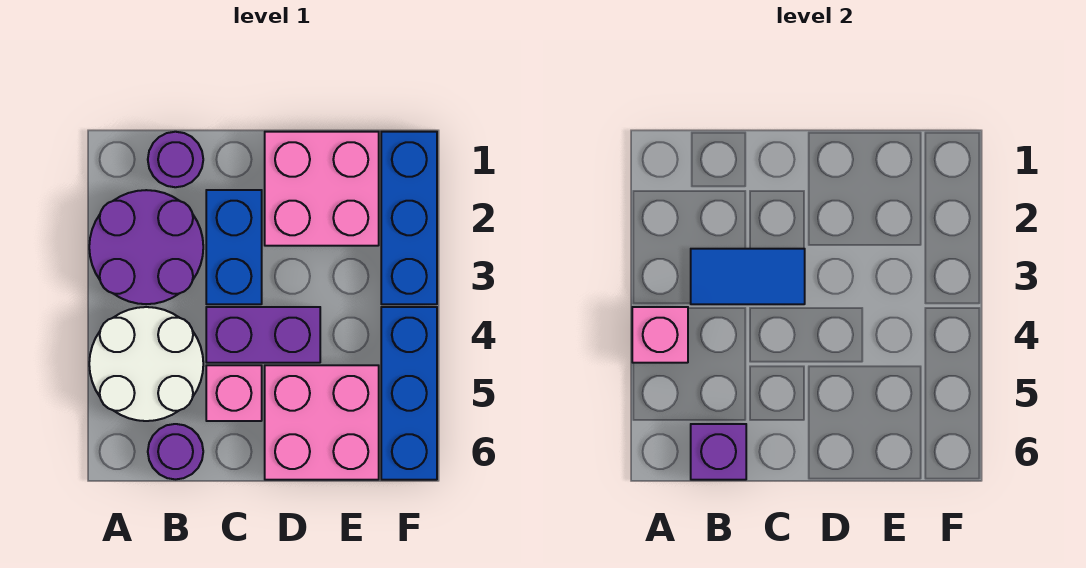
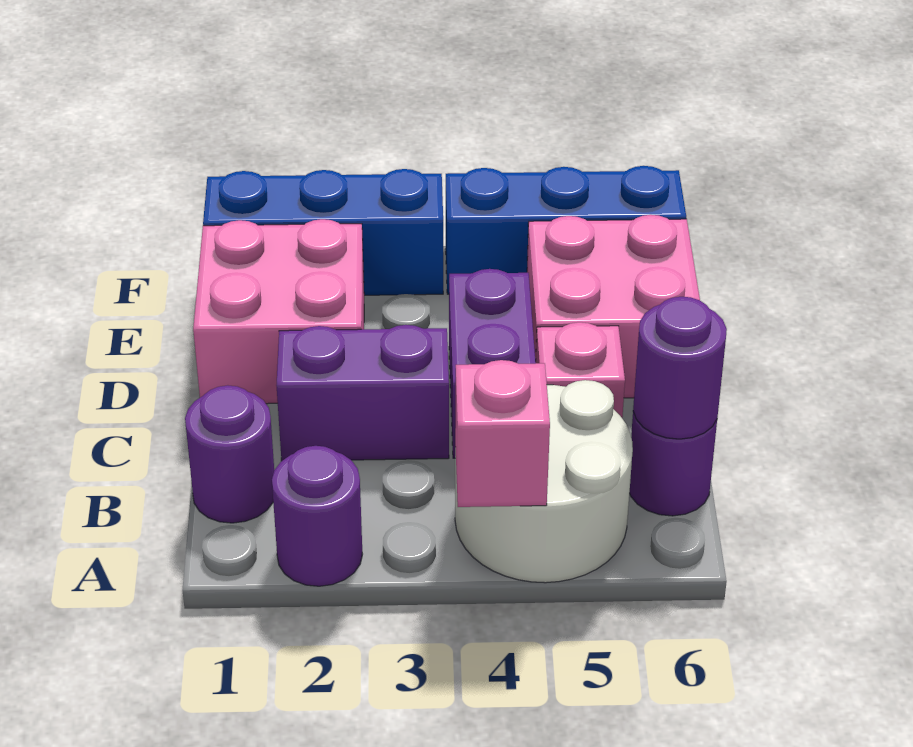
purple round brick A2:B3 level 1 -> purple round brick A2 level 1
blue tile B3:C3 level 2 -> none
purple brick B6 level 2 -> purple round brick B6 level 2
blue brick C2:C3 level 1 -> purple brick C2:C3 level 1

